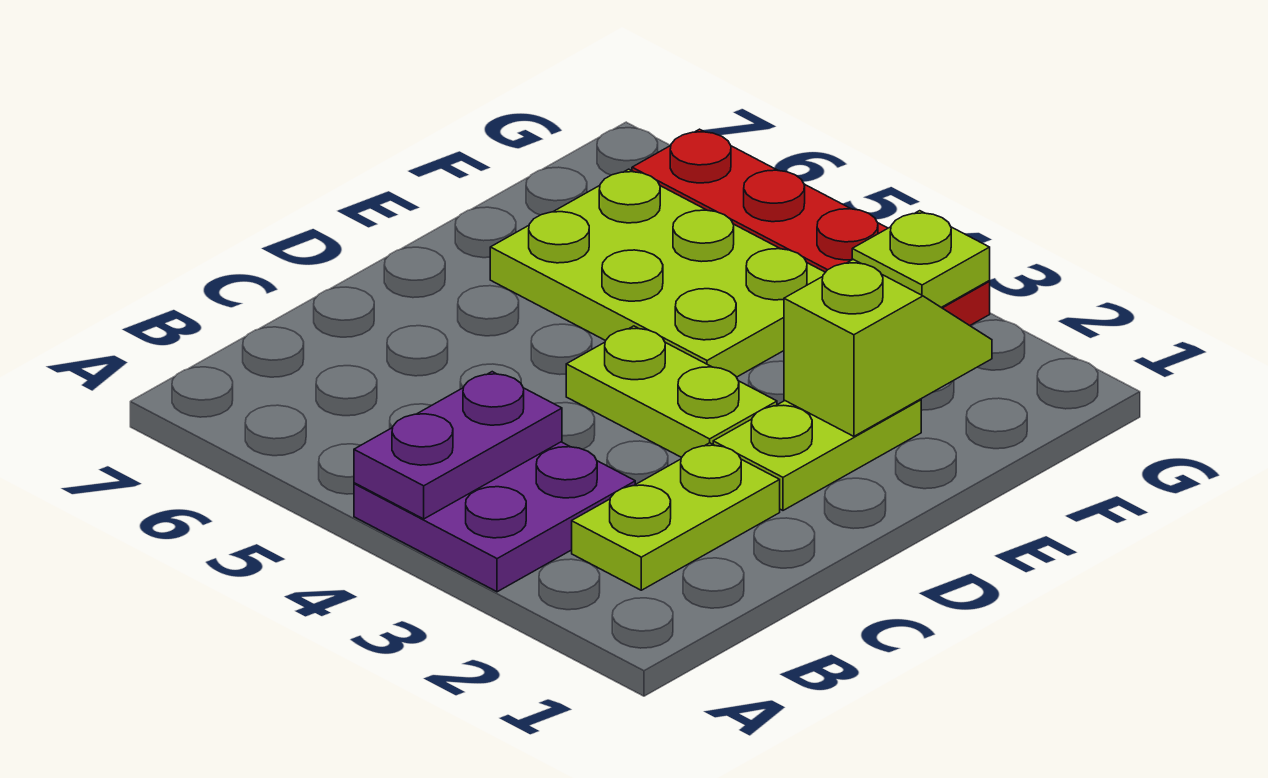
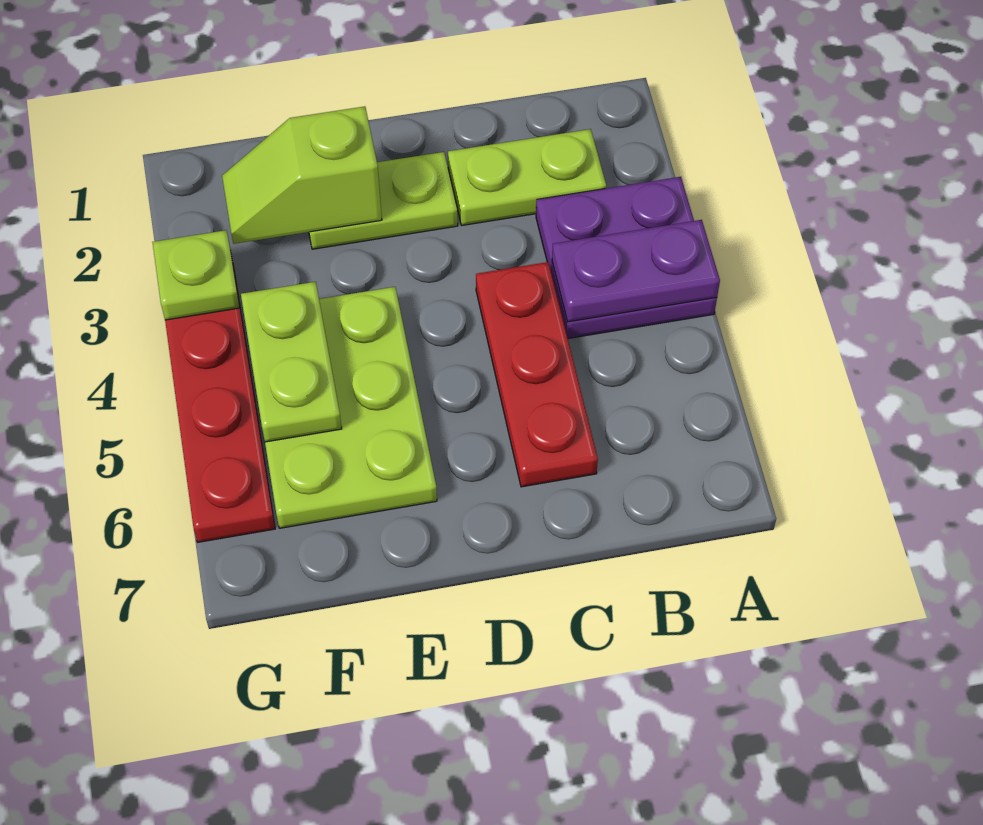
none -> red plate C4:C6 level 1
lime plate D3:D4 level 1 -> lime plate F4:F5 level 2

